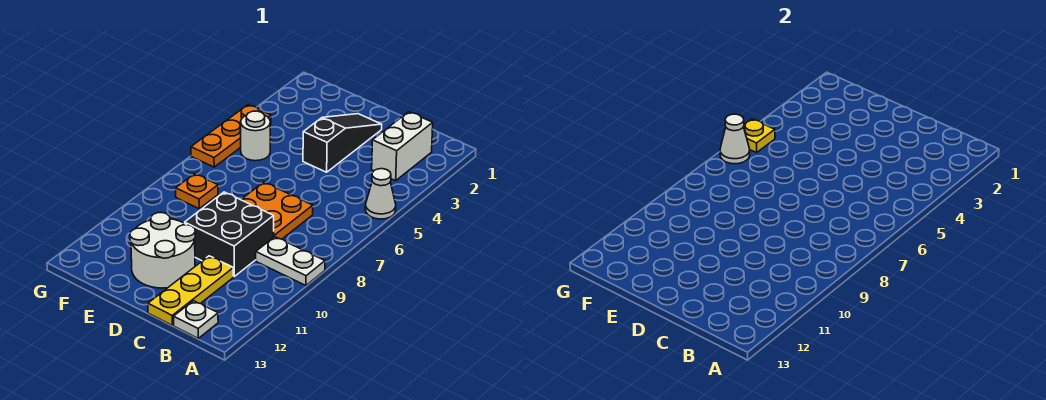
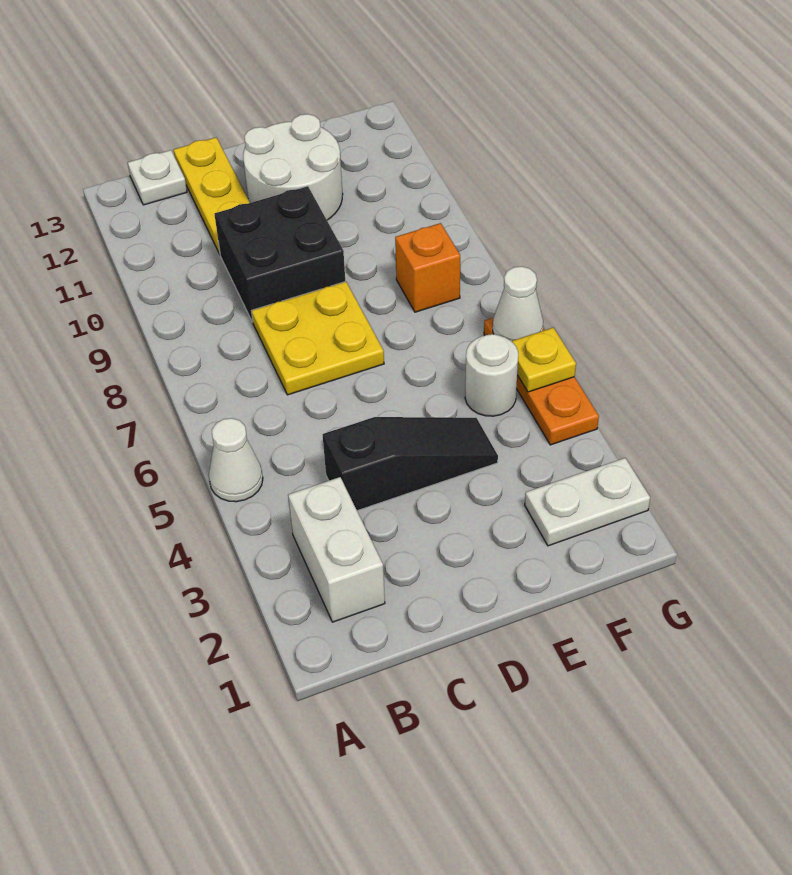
white plate A9:B9 level 1 -> white plate F2:G2 level 1
orange plate C7:D8 level 1 -> yellow plate C7:D8 level 1
black slope D2:D4 level 1 top 4 -> black slope C4:E4 level 1 top C
orange plate F8 level 1 -> orange brick F8 level 1

